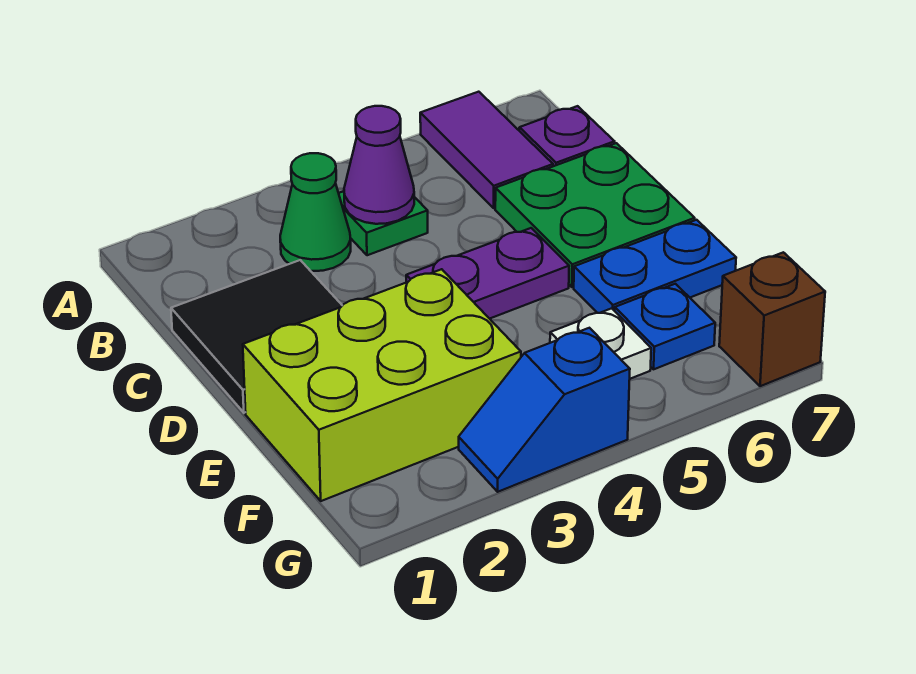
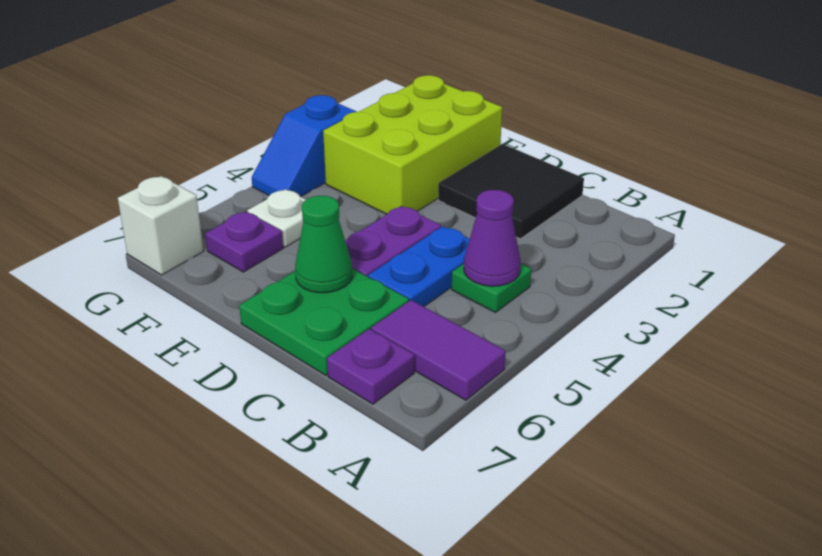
green cone B3 level 1 -> green cone D6 level 2
blue plate E6:E7 level 1 -> blue plate C4:C5 level 1
blue plate F6 level 1 -> purple plate F6 level 1
blue slope G3:G4 level 1 top 4 -> blue slope G3:G4 level 1 top 3
brown brick G7 level 1 -> white brick G7 level 1

